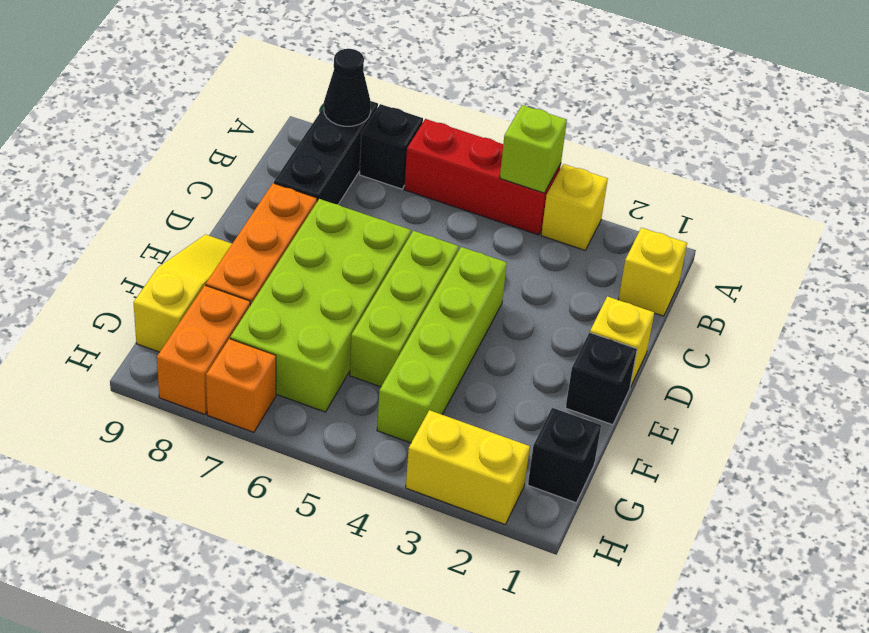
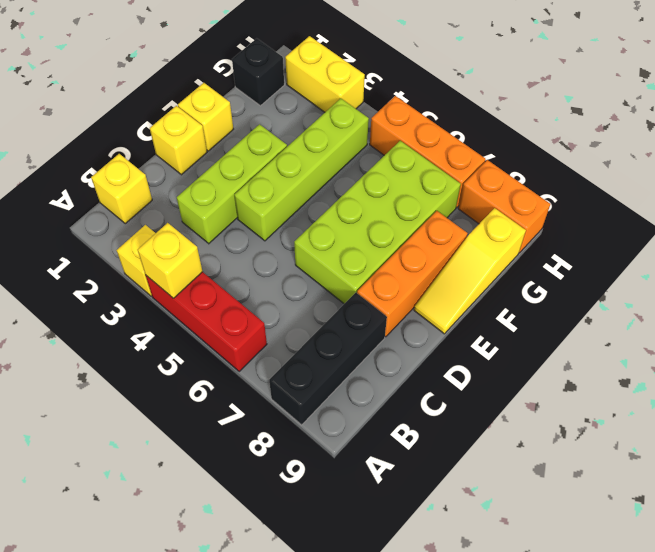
lime brick A4 level 2 -> yellow brick A4 level 2
black brick A7 level 1 -> none
black cone A8 level 2 -> none
lime brick D5:F5 level 1 -> lime brick C3:E3 level 1
black brick E1 level 1 -> yellow brick E1 level 1
orange brick G8:H8 level 1 -> orange brick H8:H9 level 1
orange brick H7 level 1 -> orange brick H5:H7 level 1

